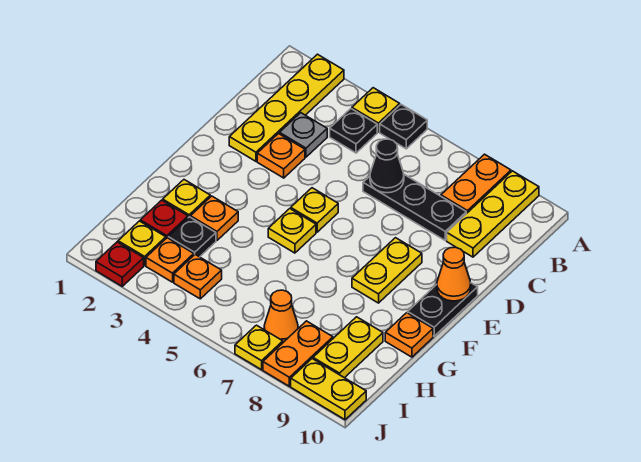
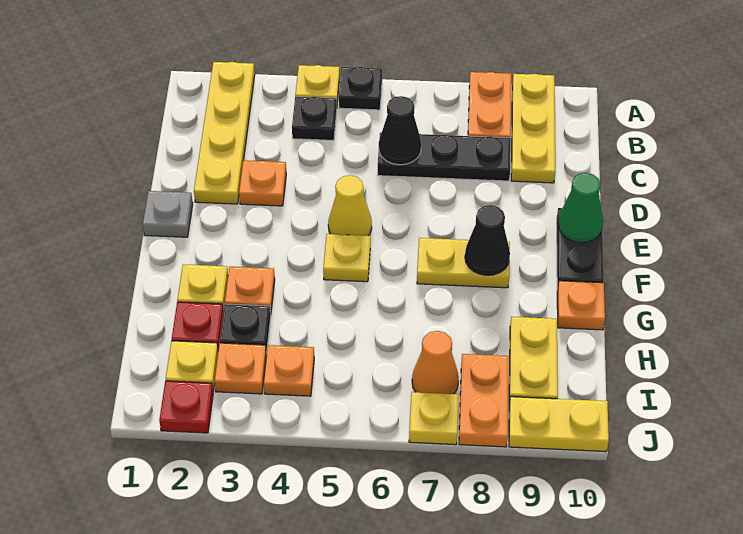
grey plate C3 level 1 -> grey plate E1 level 1
yellow plate E5 level 1 -> yellow cone E5 level 1
yellow plate E8:F8 level 1 -> yellow plate F7:F8 level 1
orange cone E10 level 2 -> green cone E10 level 2
none -> black cone F8 level 2

